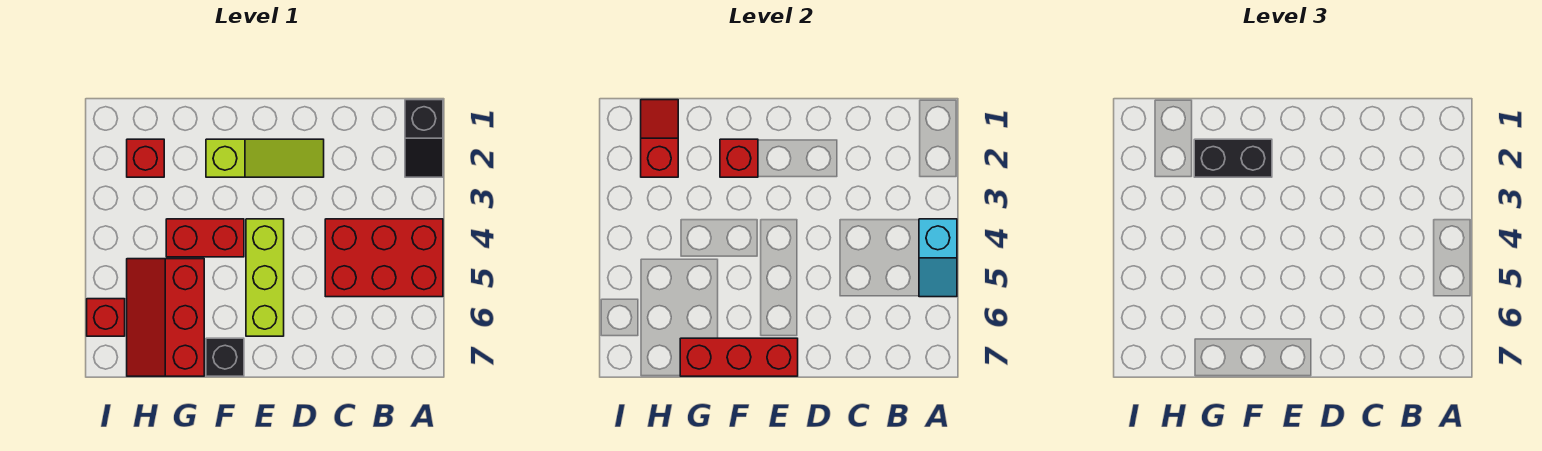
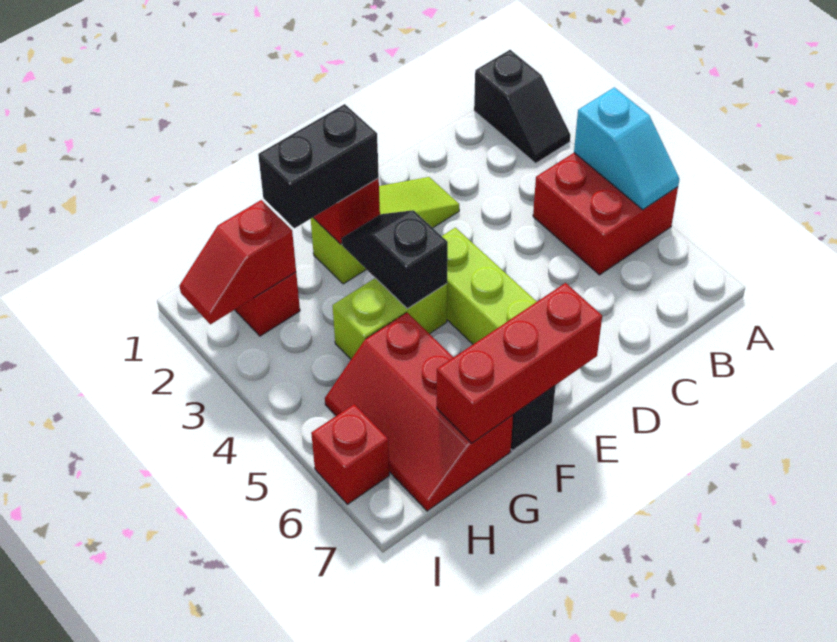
red brick A4:C5 level 1 -> red brick A4:B5 level 1
none -> black slope F3:F4 level 2 top 4
red brick F4:G4 level 1 -> lime brick F4:G4 level 1
red slope H1:H2 level 2 top 2 -> red slope H2:I2 level 2 top H

